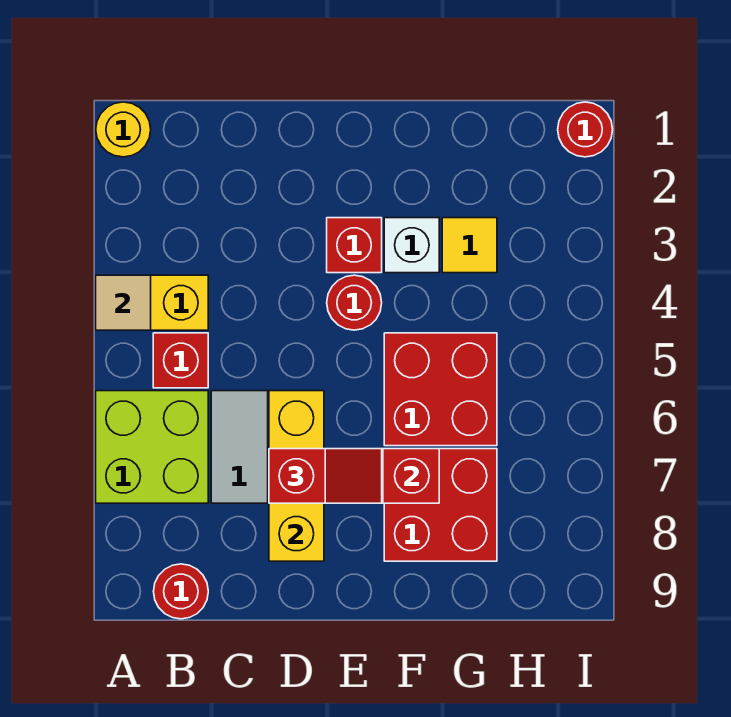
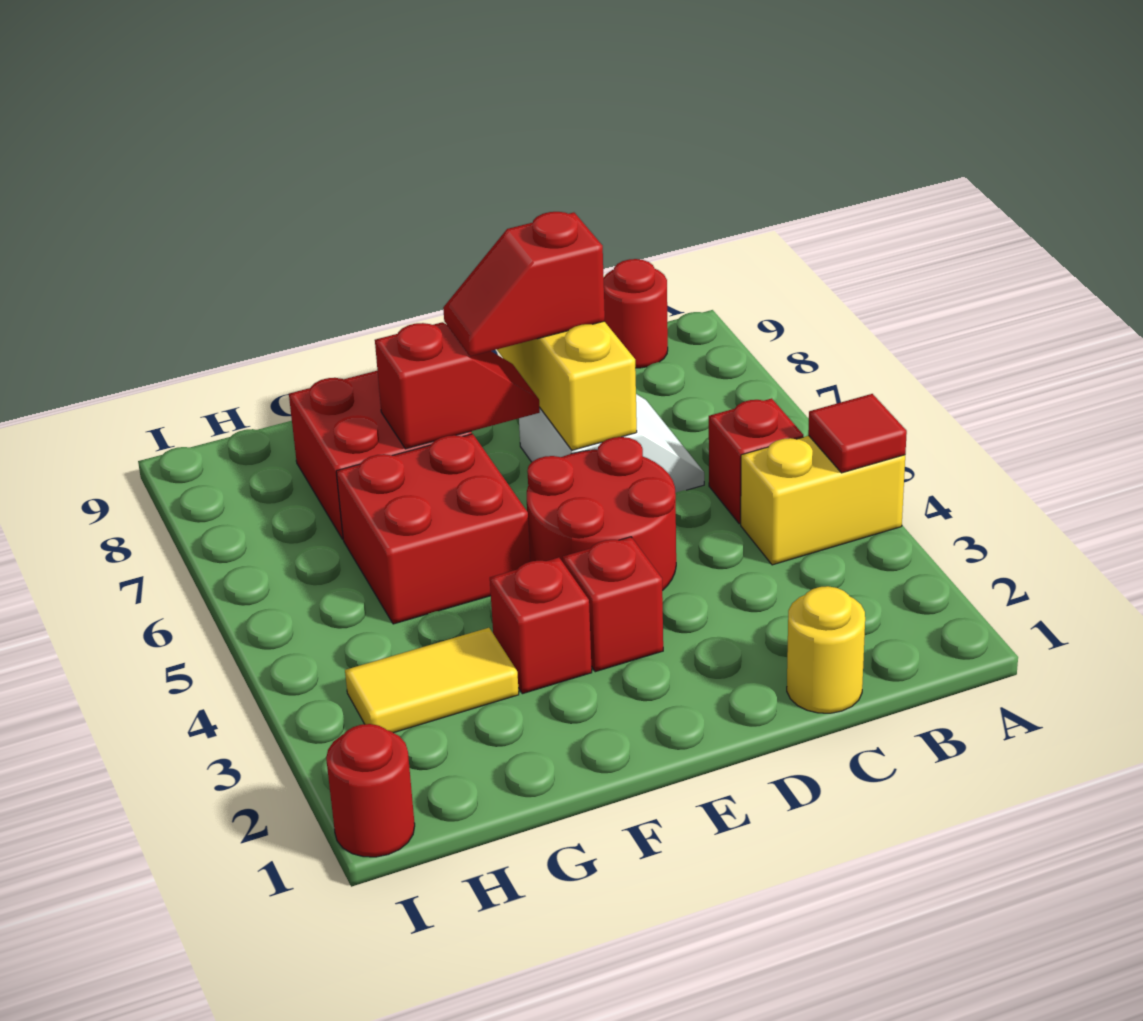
yellow round brick A1 level 1 -> yellow round brick C1 level 1
tan tile A4 level 2 -> red tile A4 level 2
lime brick A6:B7 level 1 -> none
red round brick E4 level 1 -> red round brick D4:E5 level 1
white brick F3 level 1 -> red brick F3 level 1
yellow tile G3 level 1 -> yellow tile G3:H3 level 1

